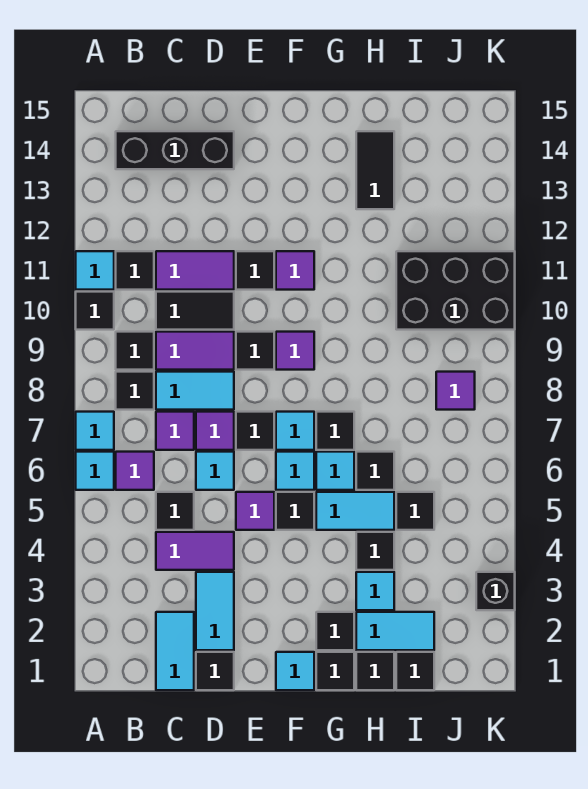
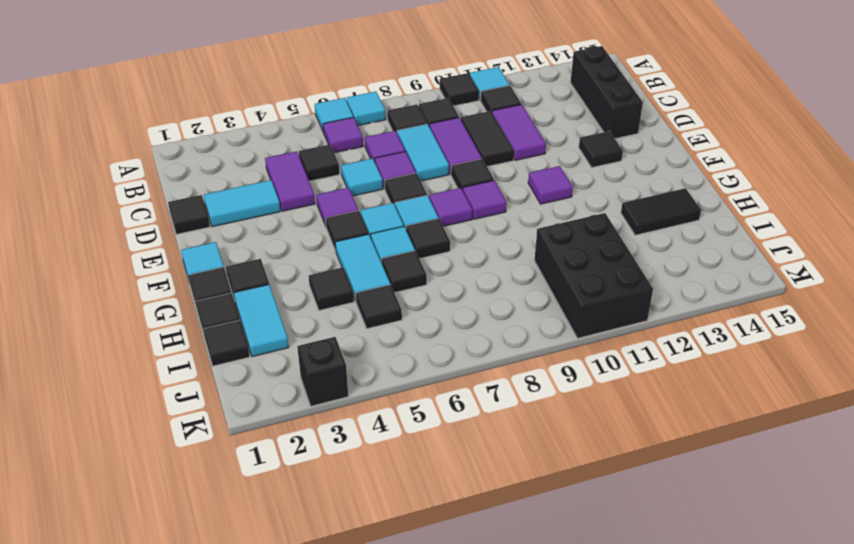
cyan tile C1:C2 level 1 -> none
black tile E11 level 1 -> black tile E13 level 1
cyan tile H3 level 1 -> none
purple tile J8 level 1 -> purple tile F8 level 1

